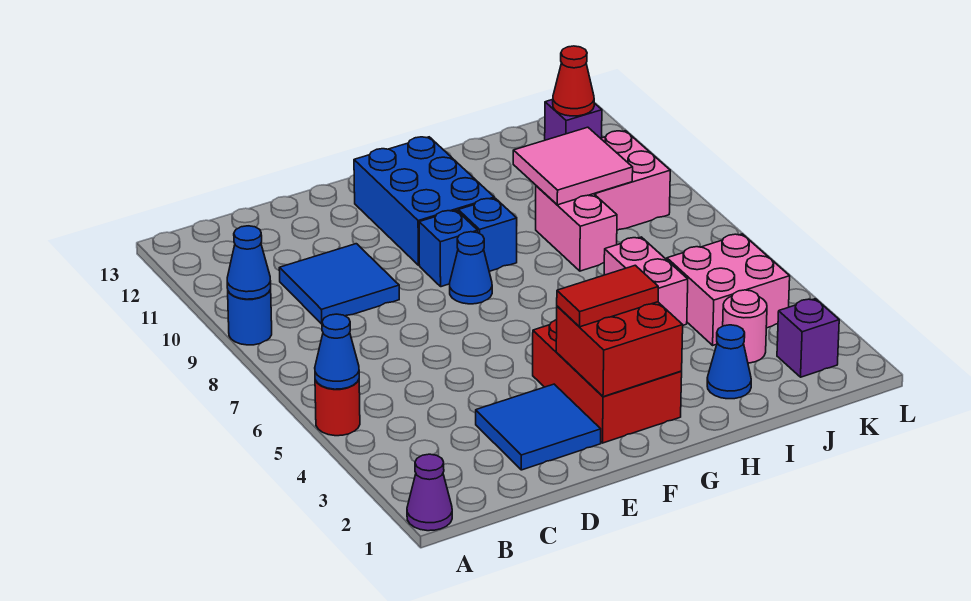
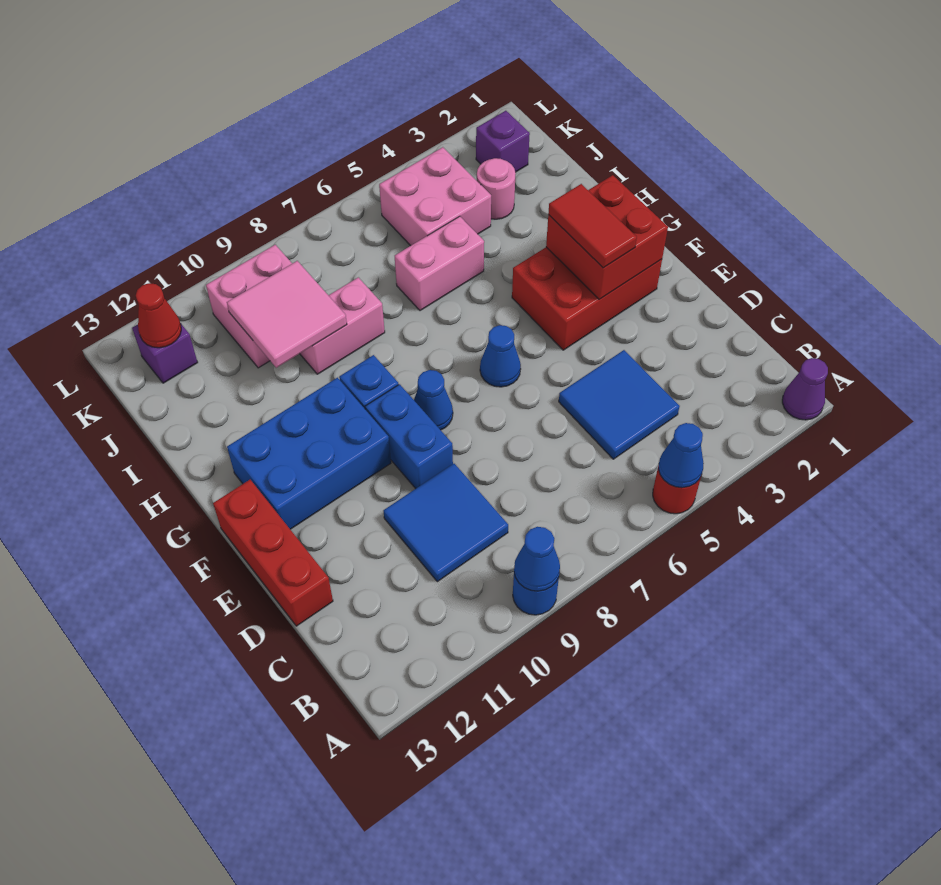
blue tile D2:E3 level 1 -> blue tile C4:D5 level 1
none -> red brick D13:F13 level 1
blue brick F9 level 1 -> blue brick E9:F9 level 1
blue cone I2 level 1 -> blue cone F6 level 1

